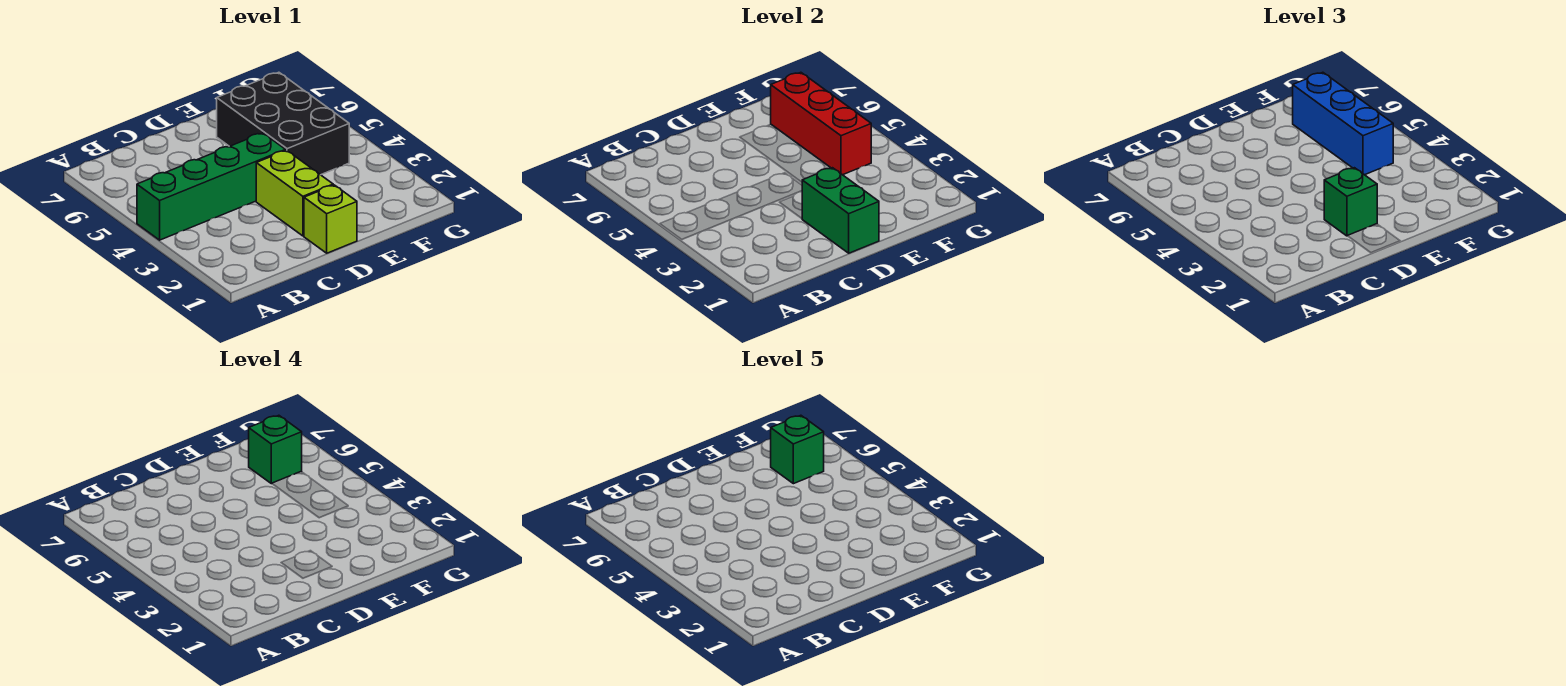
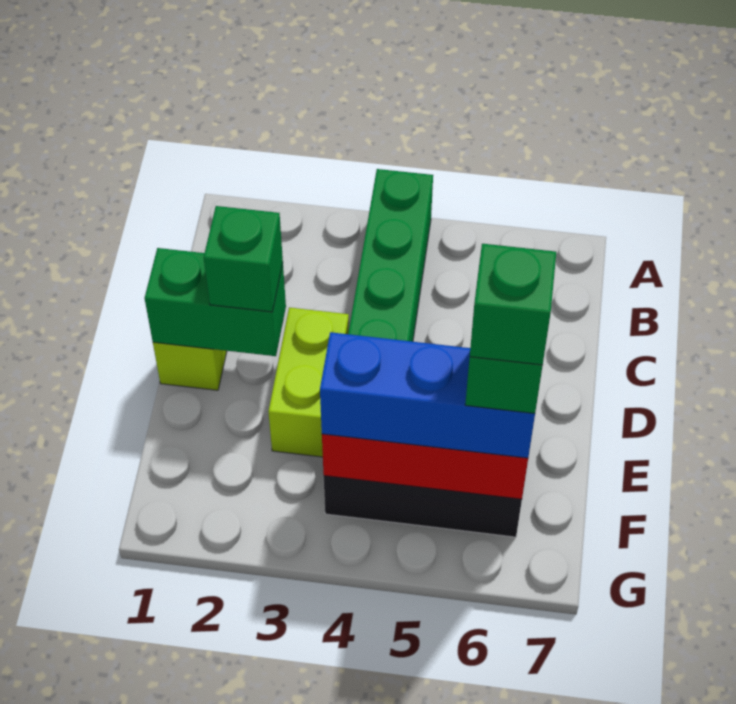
lime brick D2:D3 level 1 -> lime brick D3:E3 level 1

